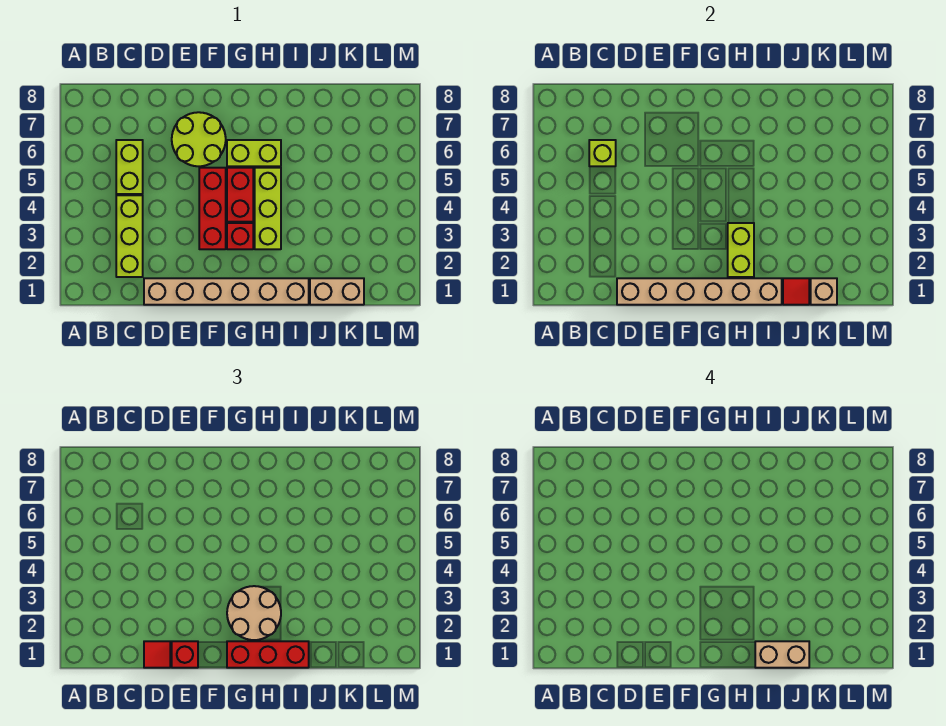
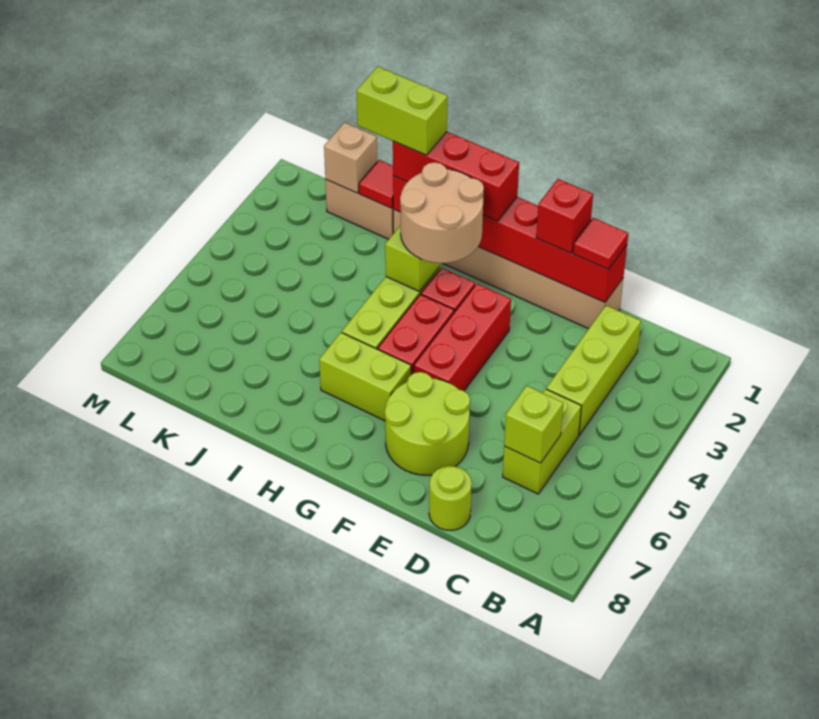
tan brick D1:I1 level 2 -> red brick D1:I1 level 2
none -> lime round brick D8 level 1
tan brick I1:J1 level 4 -> lime brick I1:J1 level 4

